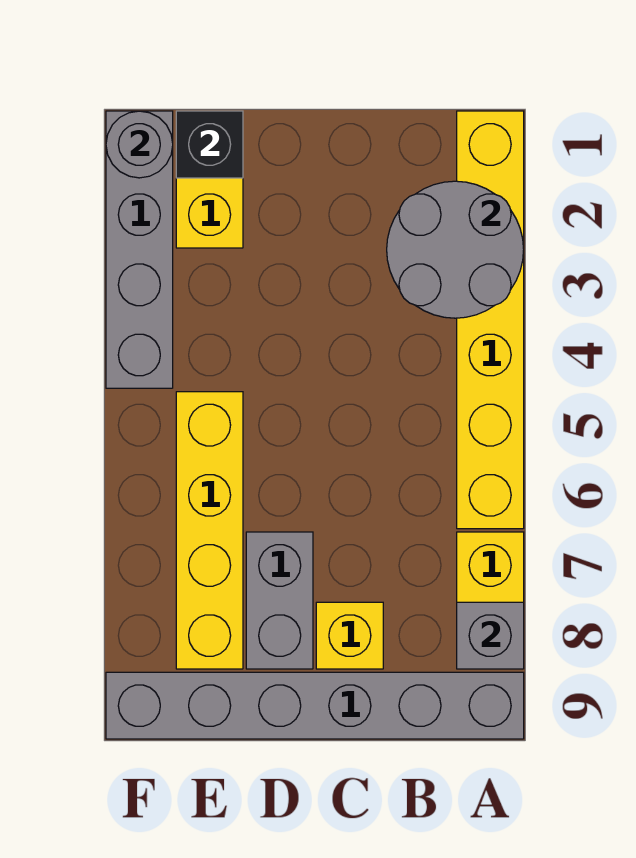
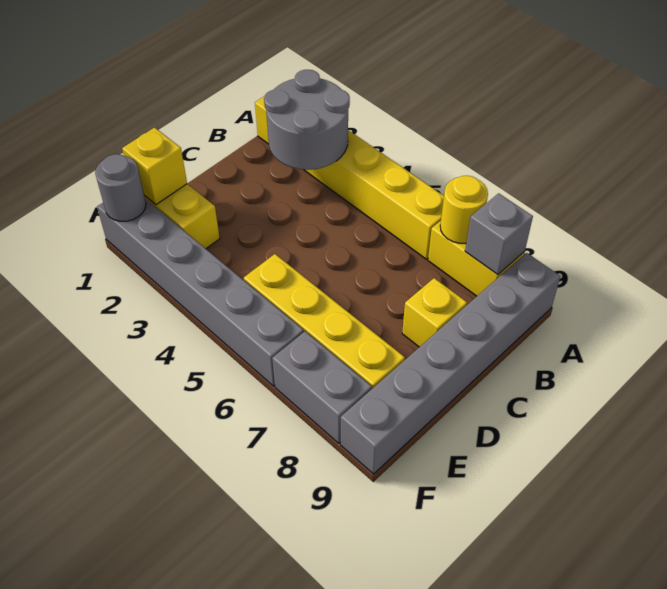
none -> yellow round brick A7 level 2
grey brick D7:D8 level 1 -> grey brick F7:F8 level 1
black brick E1 level 2 -> yellow brick E1 level 2
grey brick F1:F4 level 1 -> grey brick F1:F6 level 1

